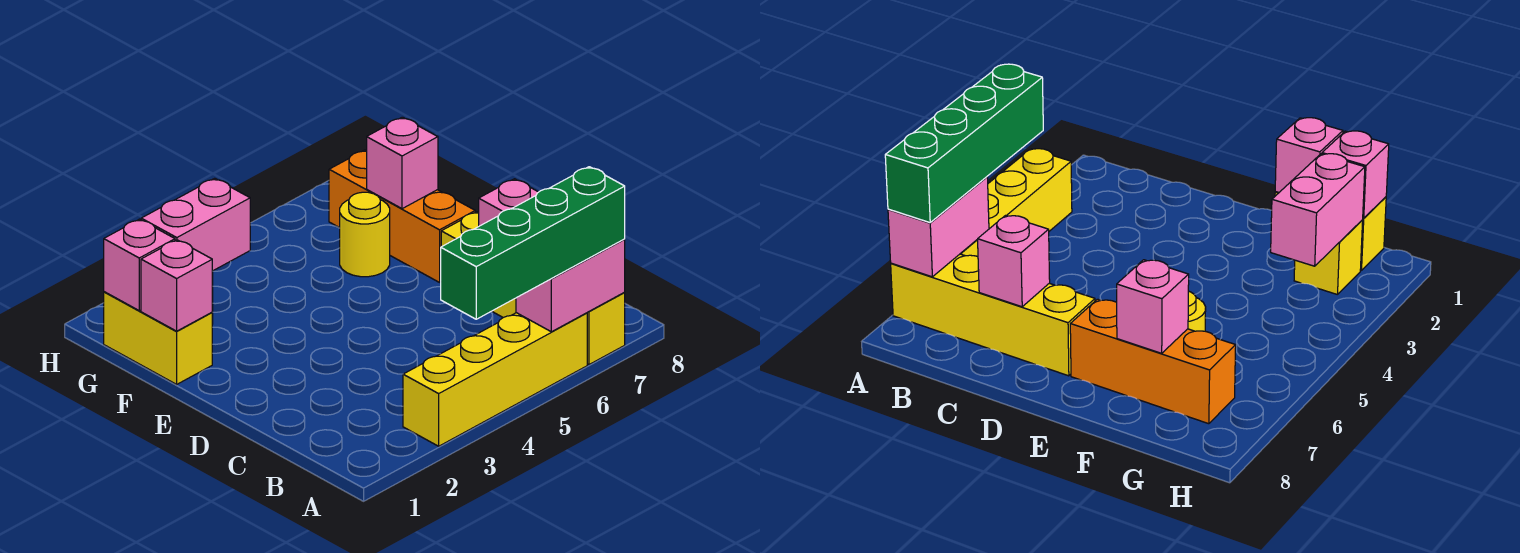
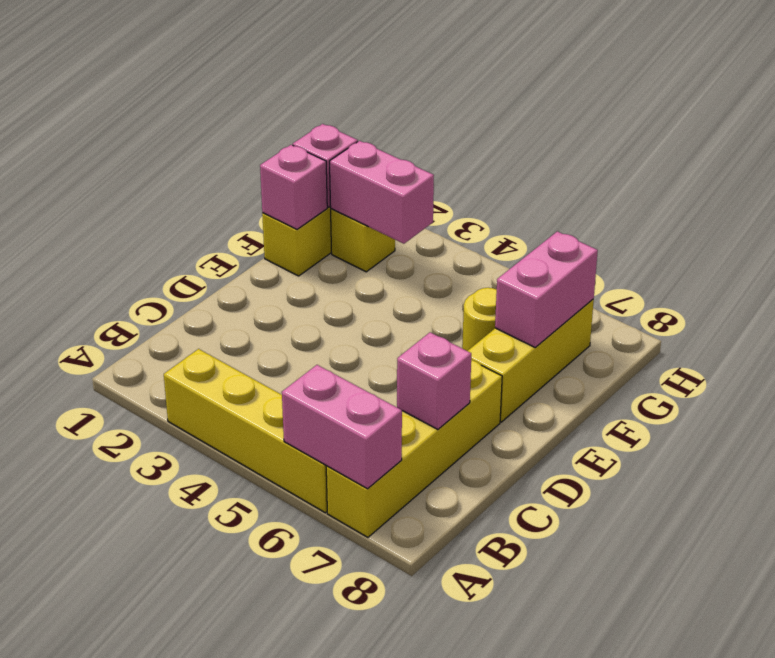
green brick A4:A7 level 3 -> none
orange brick E7:G7 level 1 -> yellow brick E7:G7 level 1
pink brick F7 level 2 -> pink brick F7:G7 level 2

